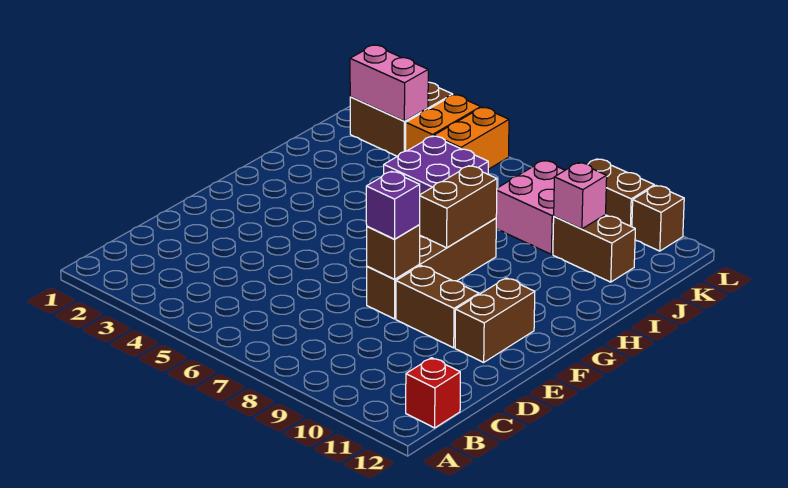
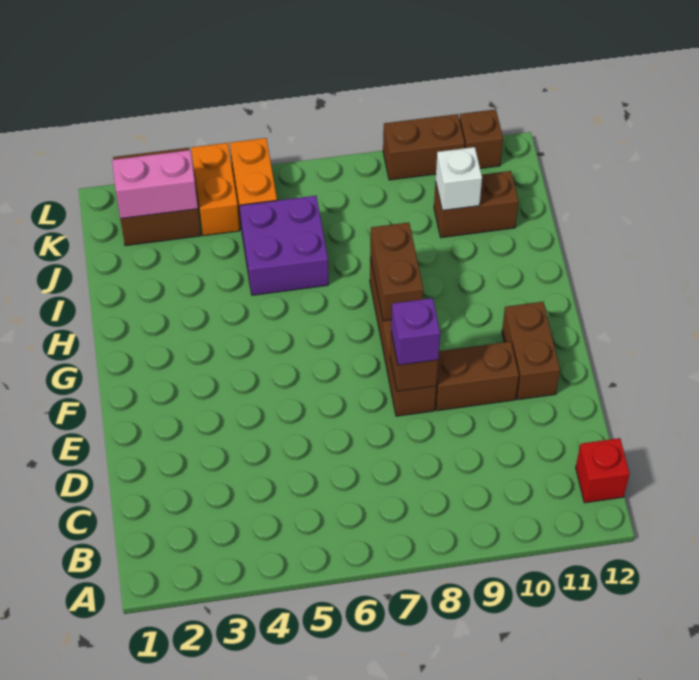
pink brick J8:K9 level 1 -> none
pink brick J10 level 2 -> white brick J10 level 2

